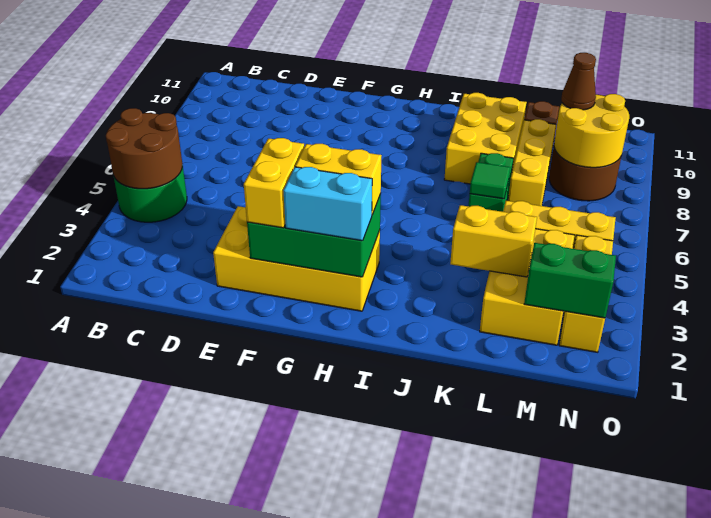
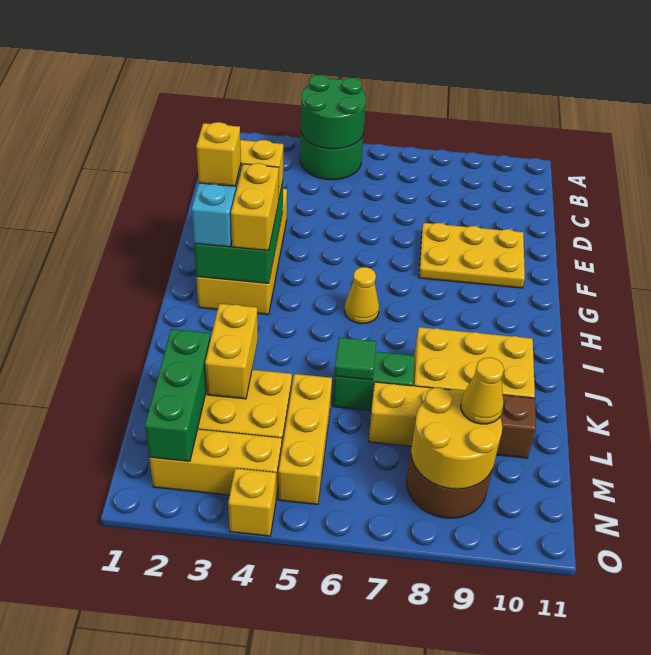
brown round brick A4:B5 level 2 -> green round brick A4:B5 level 2
none -> yellow plate E8:F10 level 1
none -> yellow brick G2 level 4
none -> yellow cone H6 level 1
green brick M2:N2 level 2 -> green brick L2:N2 level 2
brown cone M9 level 3 -> yellow cone M9 level 3
none -> yellow brick O4 level 1

